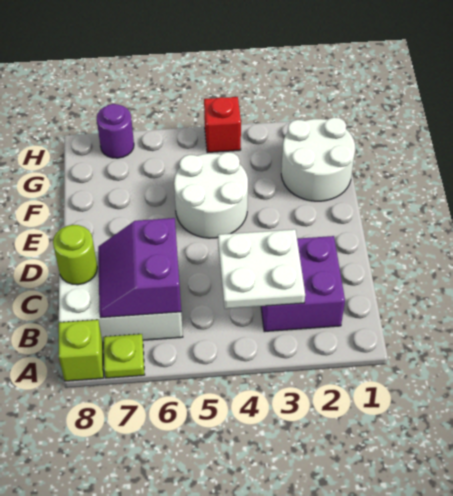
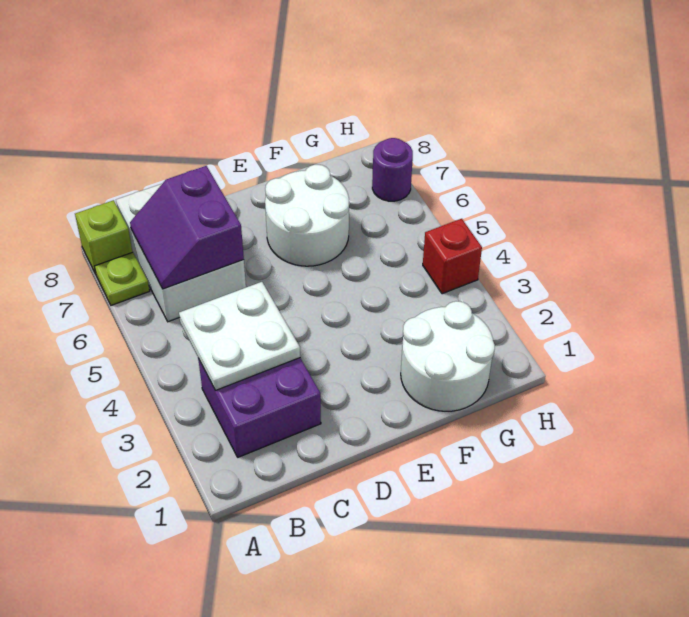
purple slope B6:C7 level 2 top 6 -> purple slope B6:C7 level 2 top C
lime round brick C8 level 2 -> none
white round brick E4:F5 level 1 -> white round brick E6:F7 level 1

